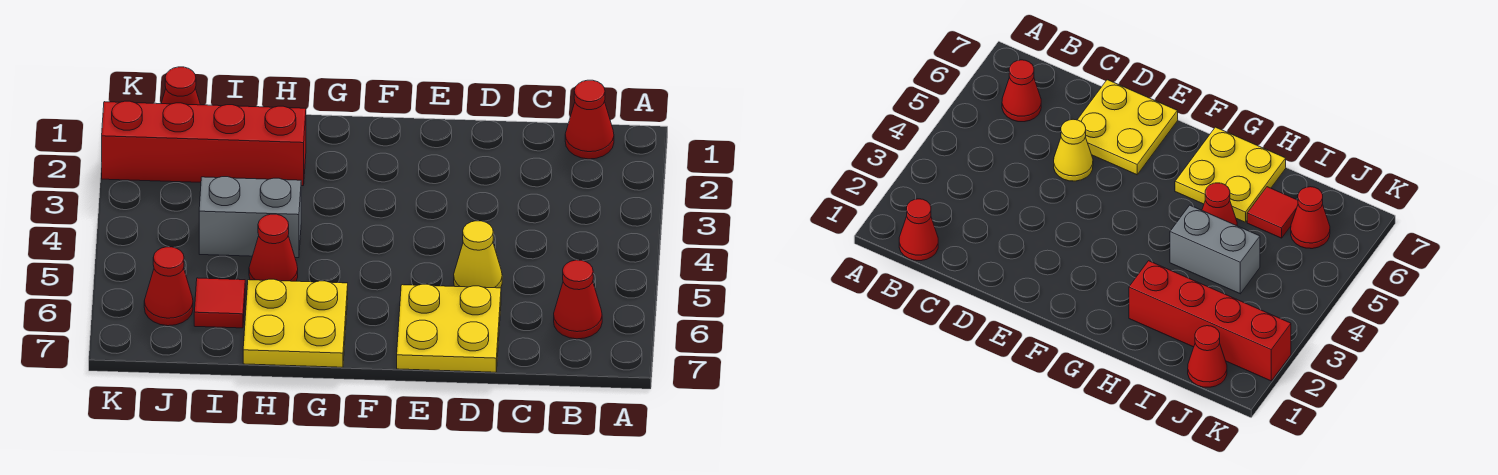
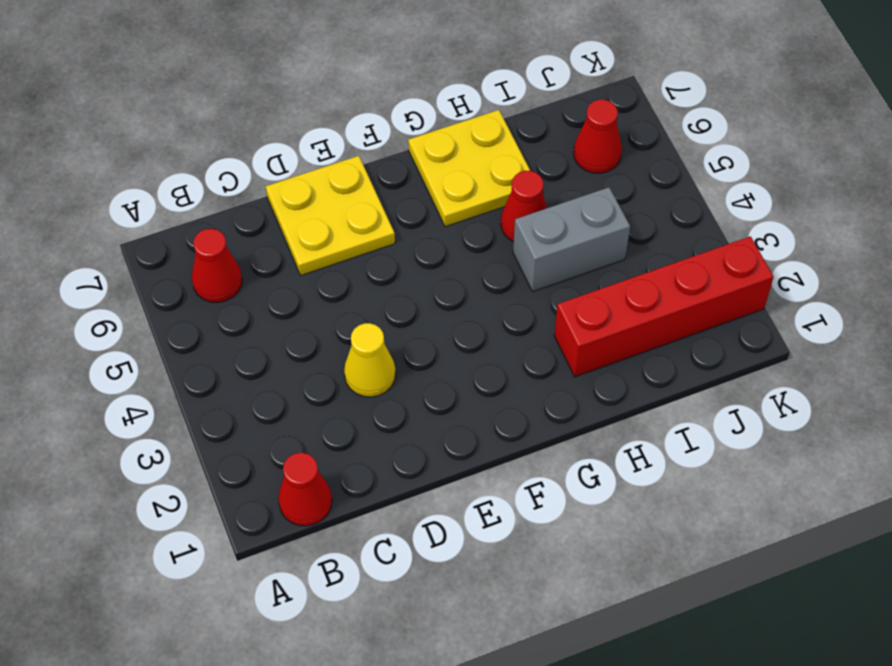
yellow cone D5 level 1 -> yellow cone D3 level 1
red tile I6 level 1 -> none
red cone J1 level 1 -> none

